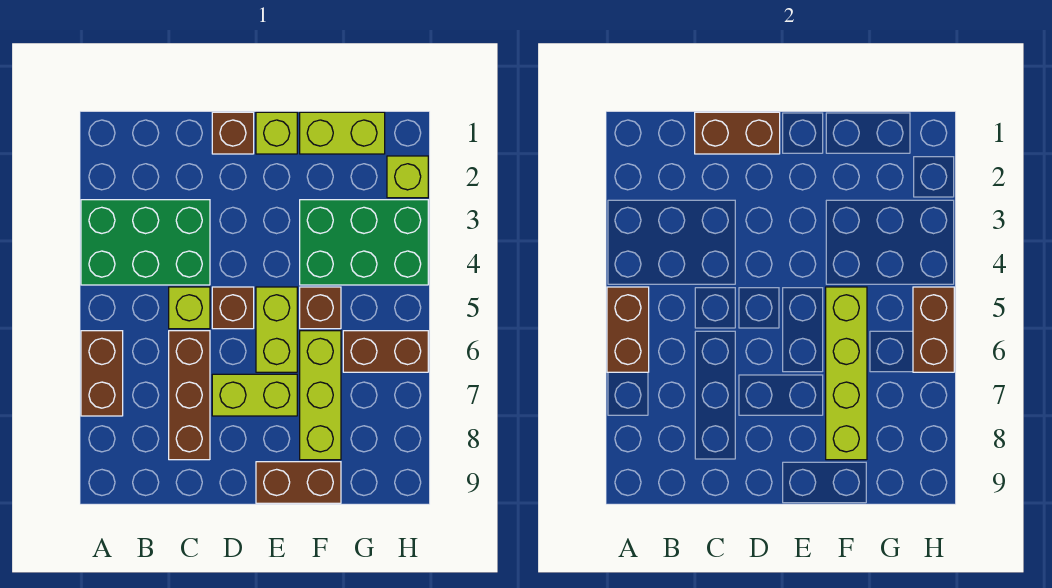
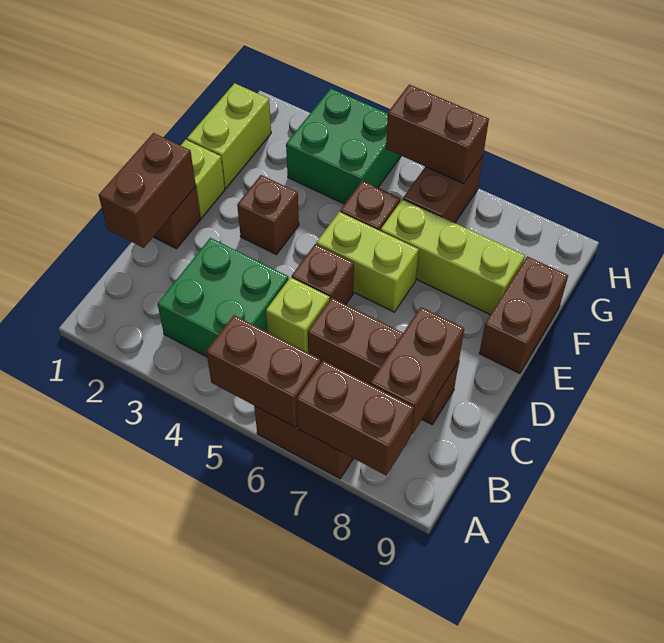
green brick A3:C4 level 1 -> green brick B3:C4 level 1
none -> brown brick A7:A8 level 2
none -> brown brick B8:C8 level 2
lime brick D7:E7 level 1 -> none
none -> brown brick E3 level 1
green brick F3:H4 level 1 -> green brick G3:H4 level 1
lime brick F5:F8 level 2 -> none
lime brick H2 level 1 -> none

